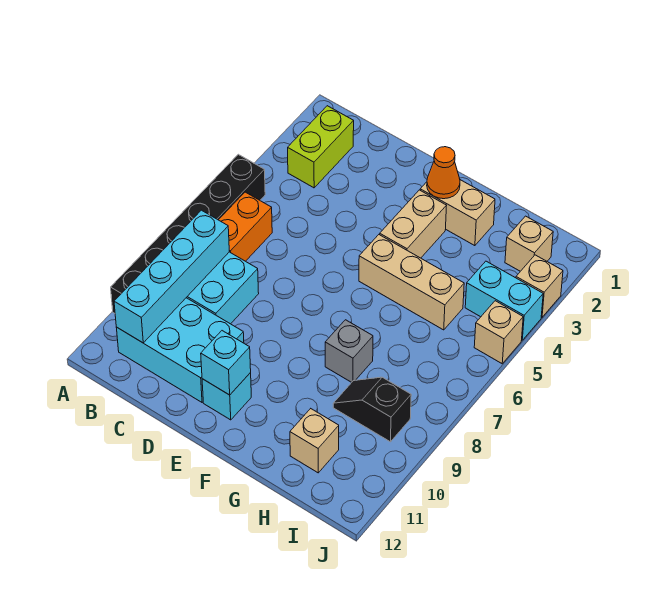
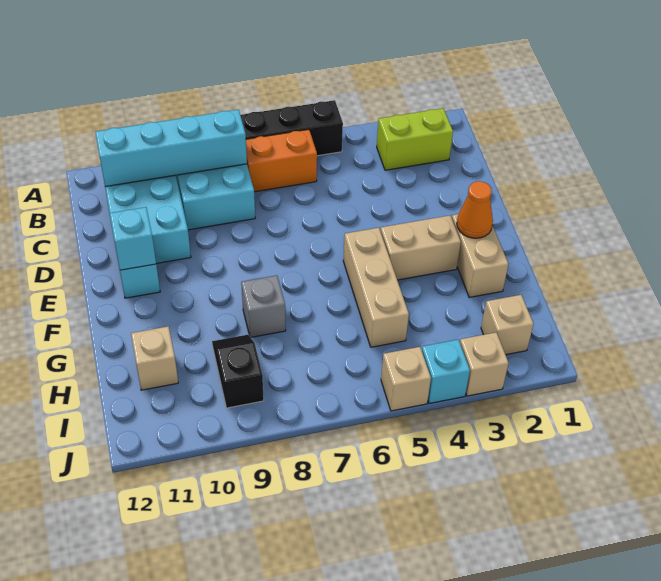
cyan brick I4:J4 level 1 -> cyan brick J4 level 1

